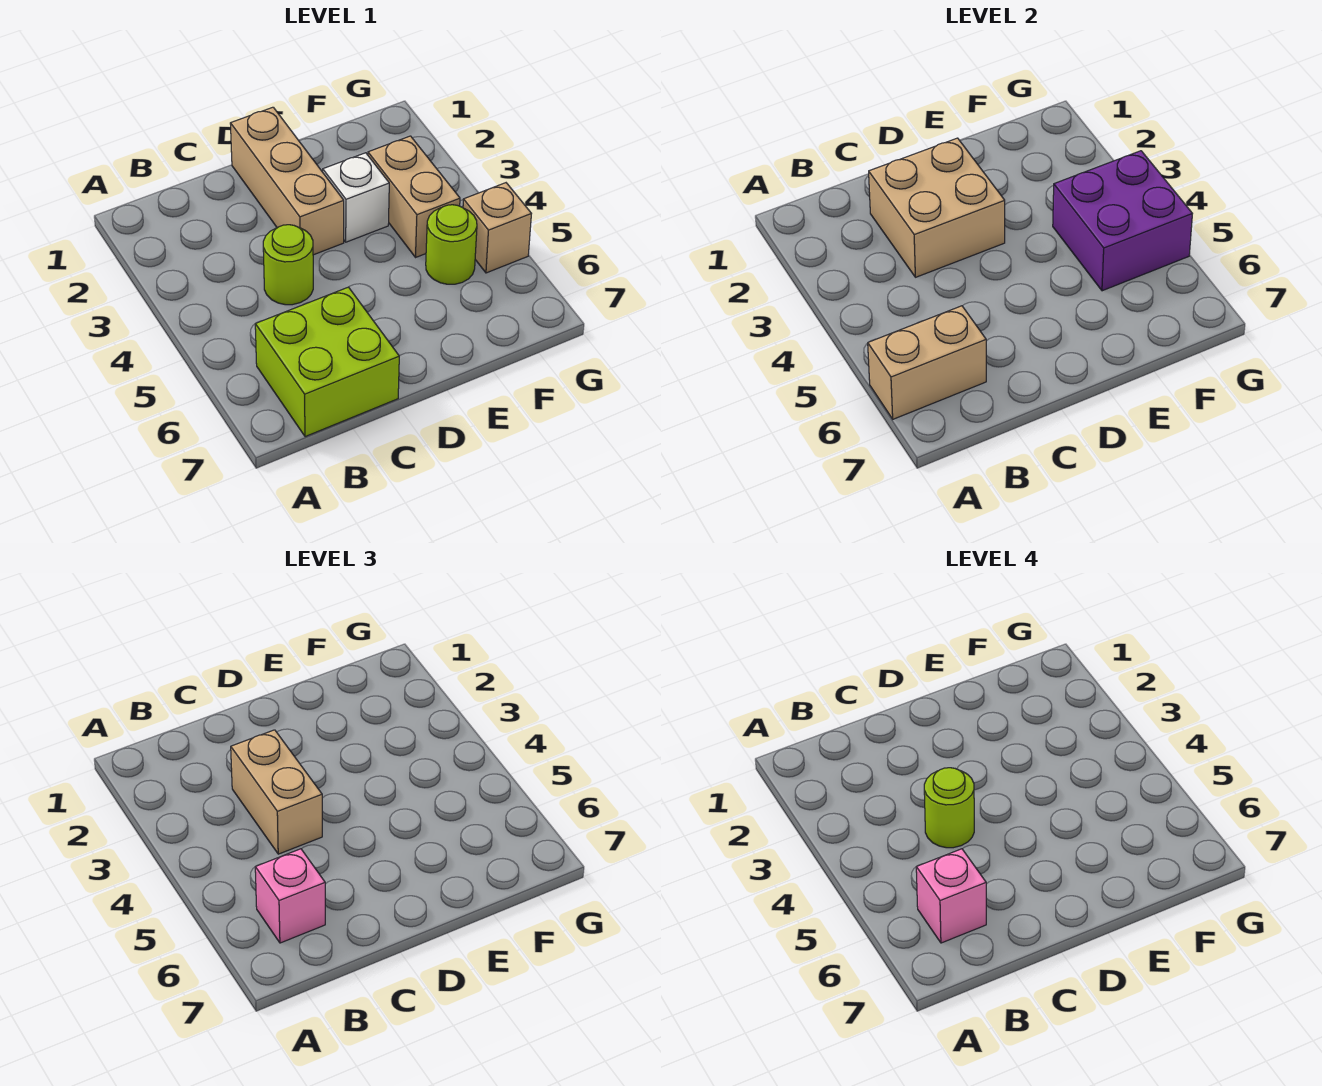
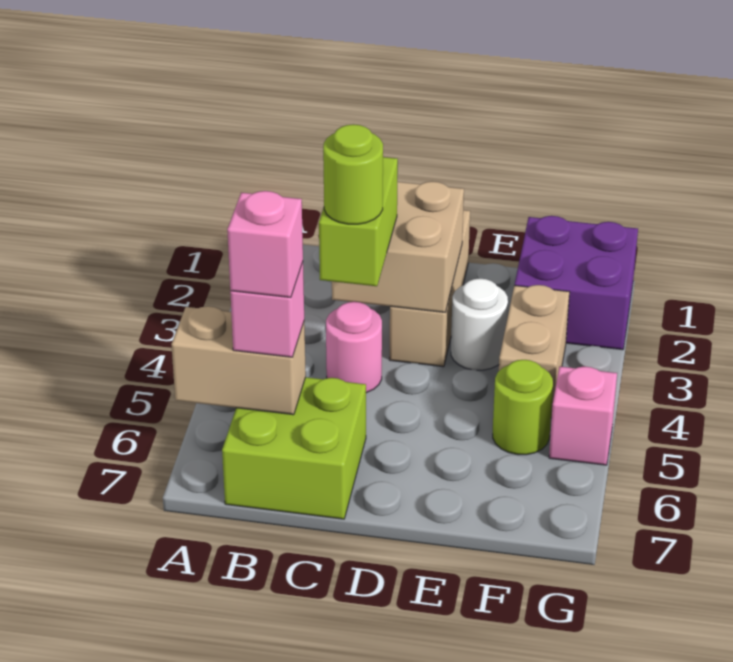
tan brick C3:C4 level 3 -> lime brick C3:C4 level 3
lime round brick C4 level 1 -> pink round brick C4 level 1
white brick E3 level 1 -> white round brick E3 level 1
purple brick F4:G5 level 2 -> purple brick F1:G2 level 1
tan brick G5 level 1 -> pink brick G5 level 1

